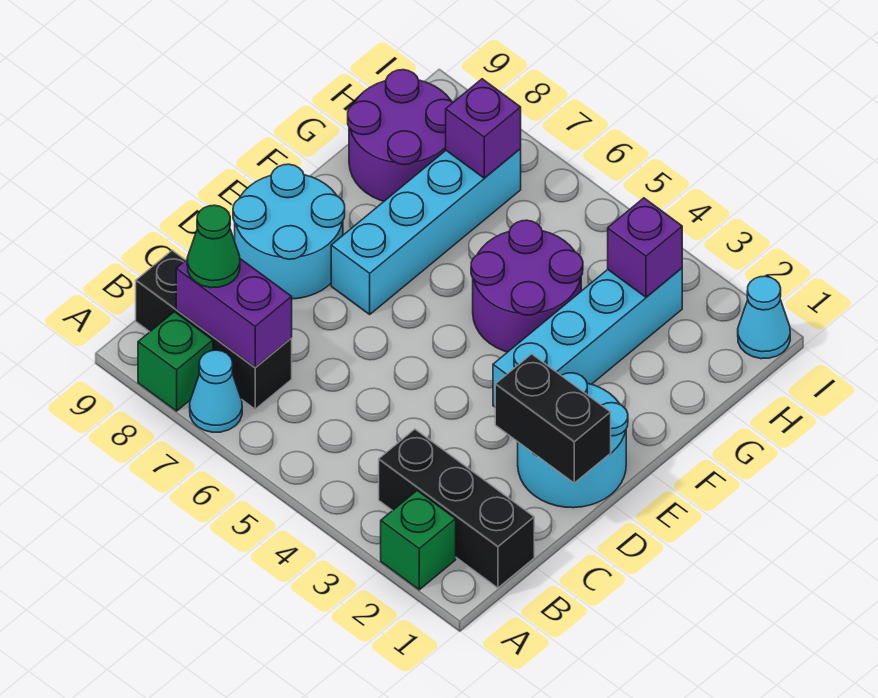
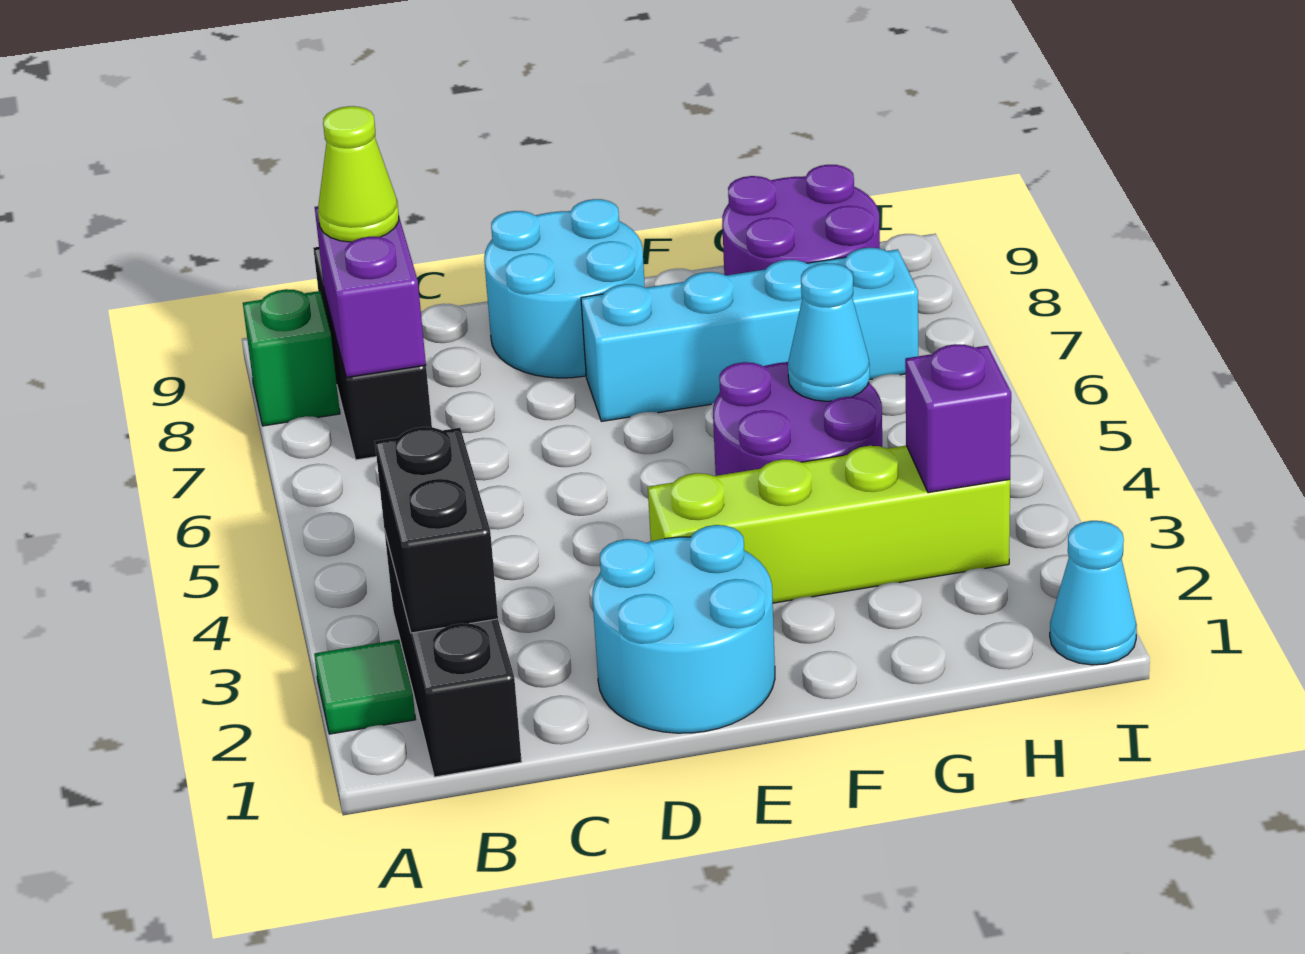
green brick A2 level 1 -> green tile A2 level 1
cyan cone A7 level 1 -> cyan cone G5 level 2
green cone B8 level 3 -> lime cone B8 level 3
black brick D1:D2 level 2 -> black brick B2:B3 level 2
cyan brick E3:H3 level 1 -> lime brick E3:H3 level 1
purple brick H7 level 2 -> none

